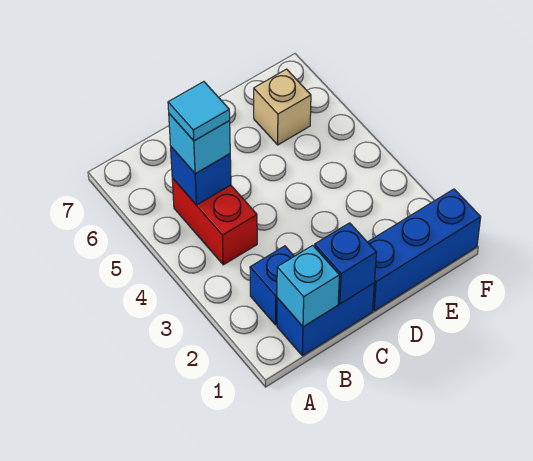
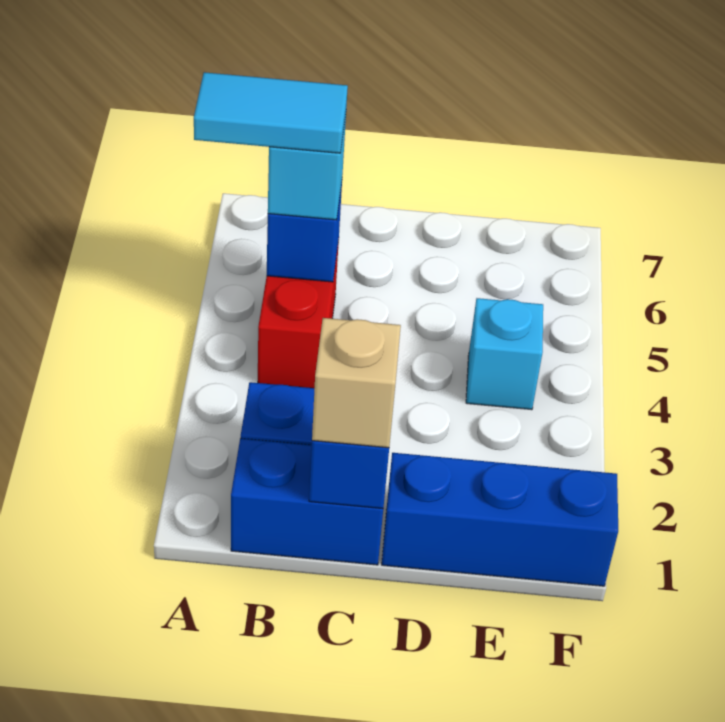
cyan brick B1 level 2 -> cyan brick E4 level 1
cyan tile B5 level 4 -> cyan tile A5:B5 level 4
tan brick E6 level 1 -> tan brick C1 level 3

